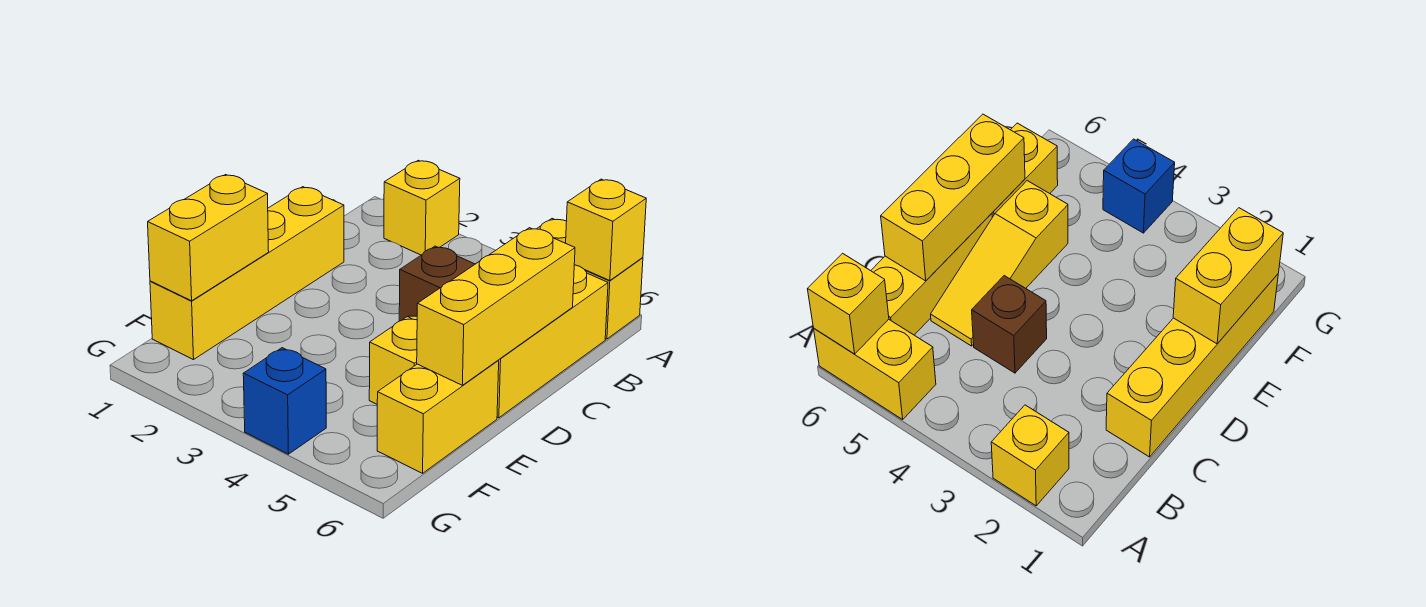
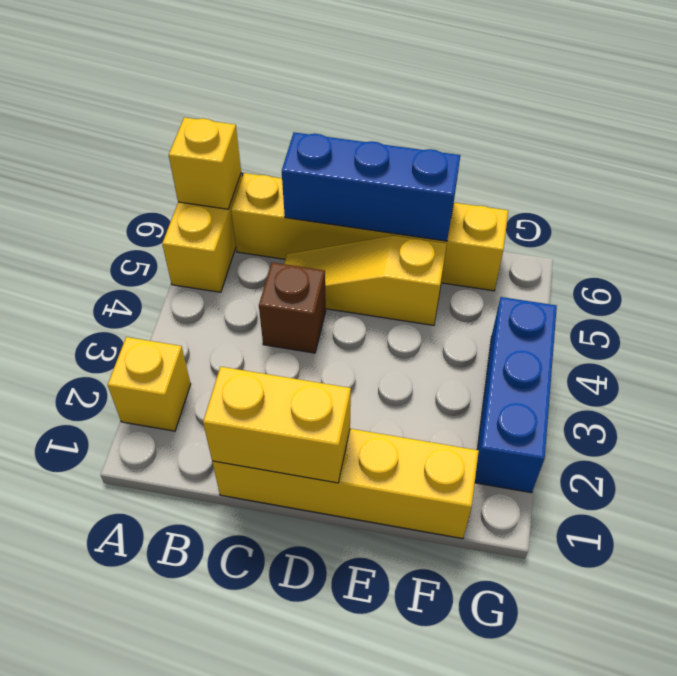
yellow brick C6:E6 level 2 -> blue brick C6:E6 level 2
yellow brick E1:F1 level 2 -> yellow brick C1:D1 level 2
blue brick G4 level 1 -> blue brick G2:G4 level 1

